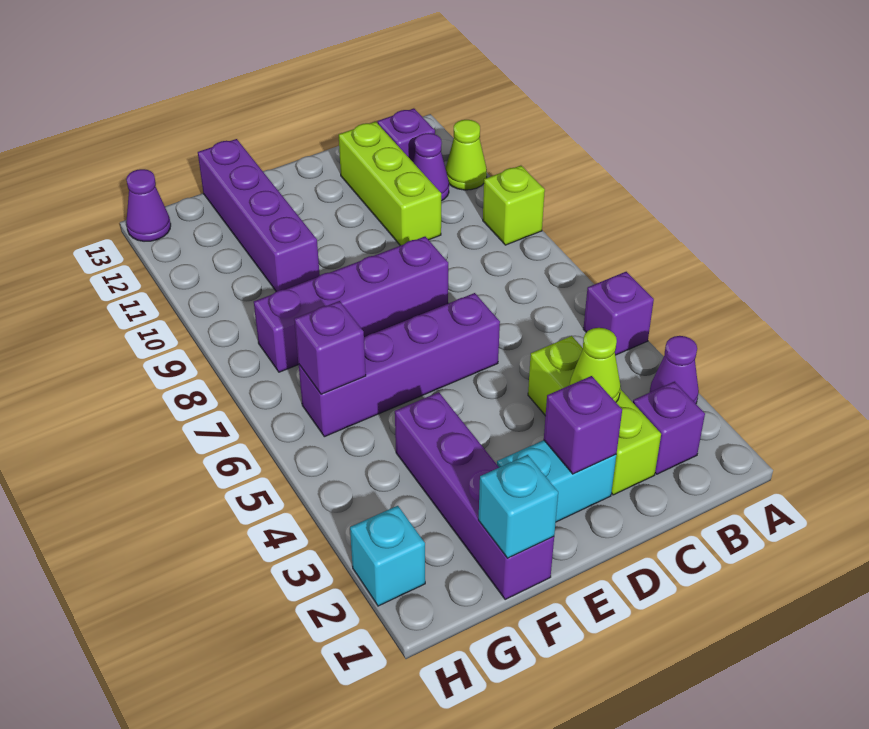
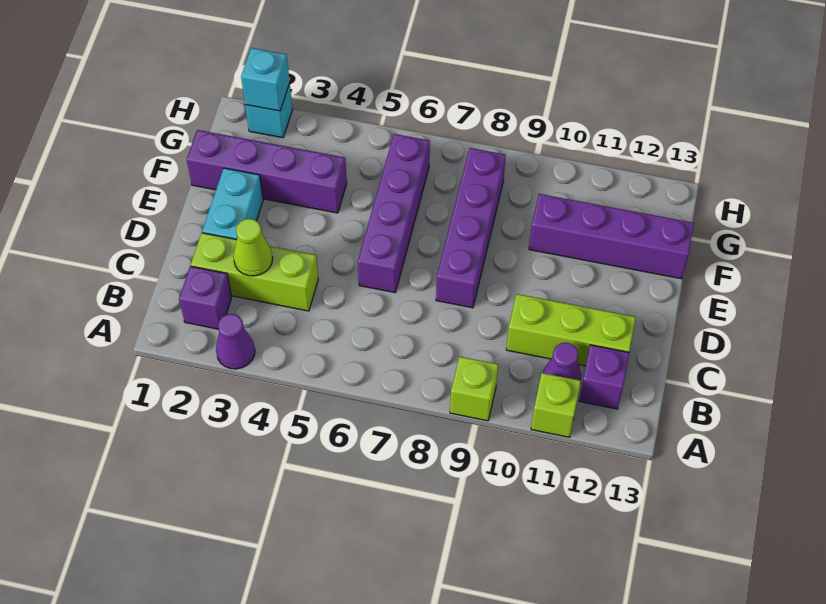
purple brick A5 level 1 -> none
lime cone A11 level 1 -> lime brick A11 level 1
purple brick D2 level 2 -> none
cyan brick F1 level 2 -> cyan brick H2 level 2
purple brick G6 level 2 -> none
purple cone H13 level 1 -> none

